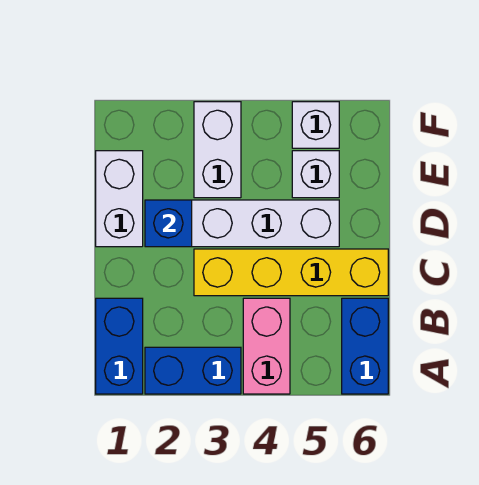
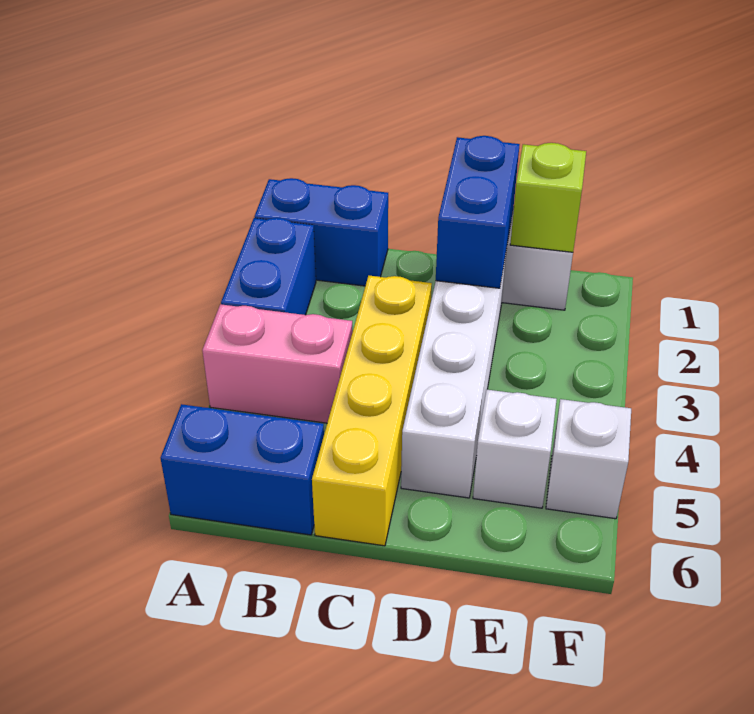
blue brick D2 level 2 -> blue brick D1:D2 level 2
none -> lime brick E1 level 2
white brick E3:F3 level 1 -> none

